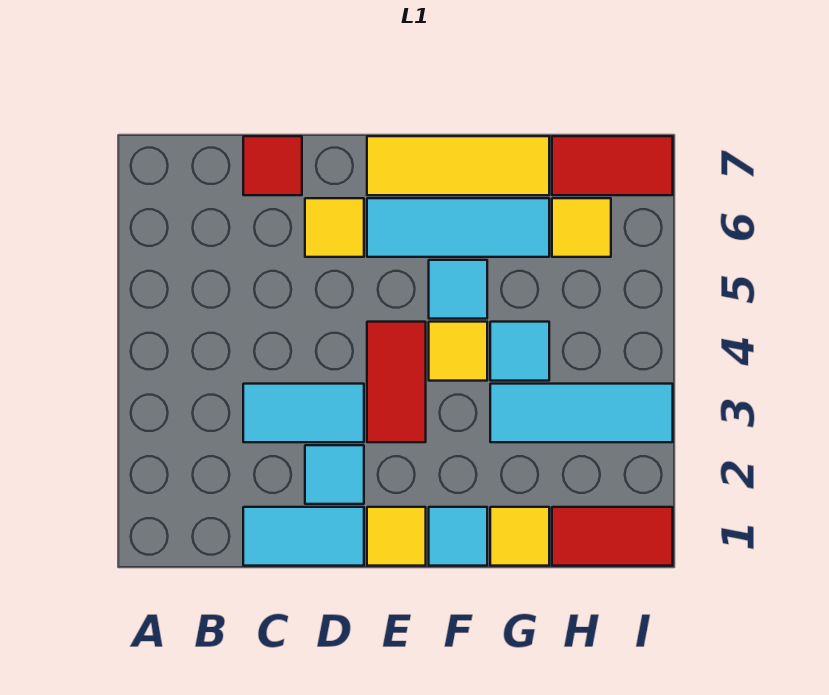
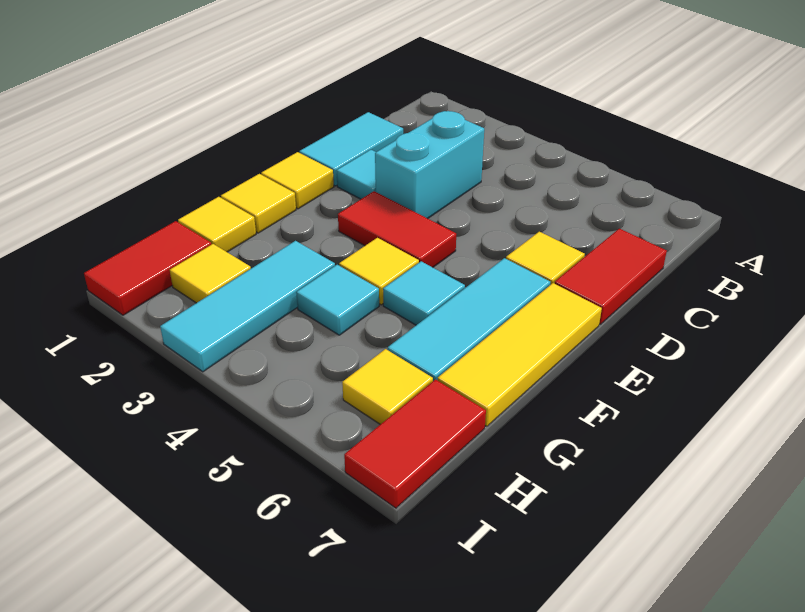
cyan tile C3:D3 level 1 -> cyan brick C3:D3 level 1
red tile C7 level 1 -> red tile C7:D7 level 1
cyan tile F1 level 1 -> yellow tile F1 level 1
none -> yellow tile H2 level 1

